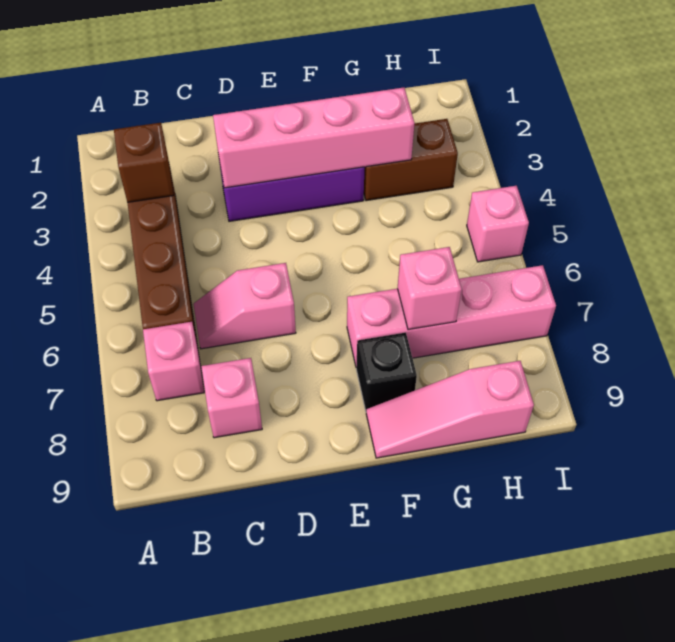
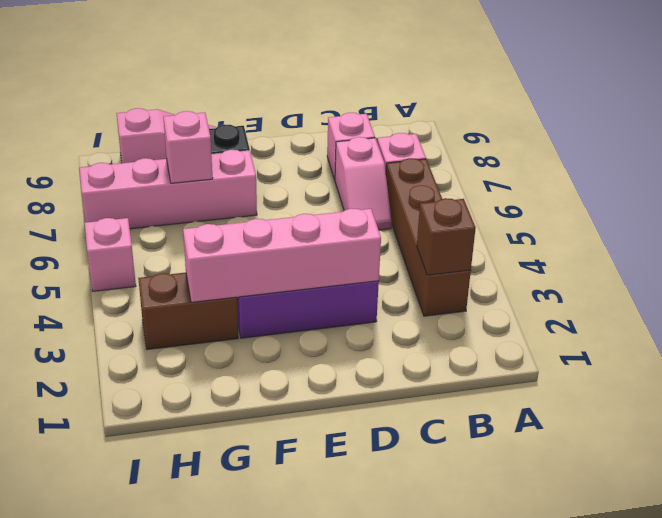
pink slope C6:D6 level 1 top D -> pink slope C6:C7 level 1 top 7

